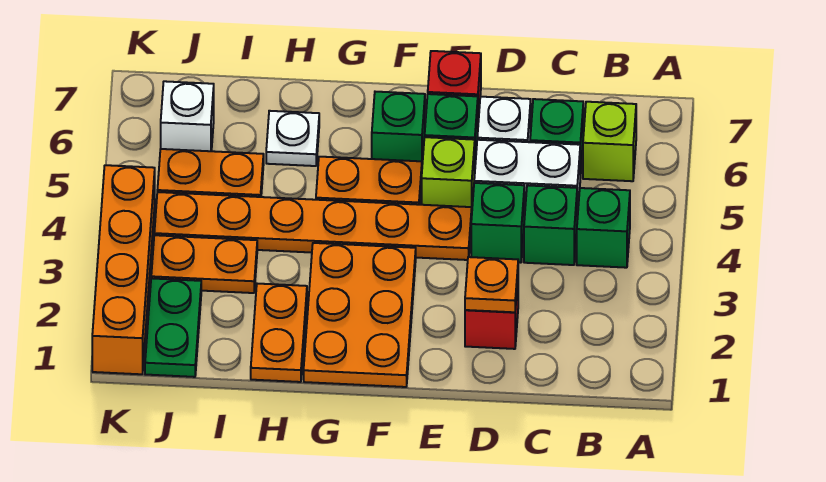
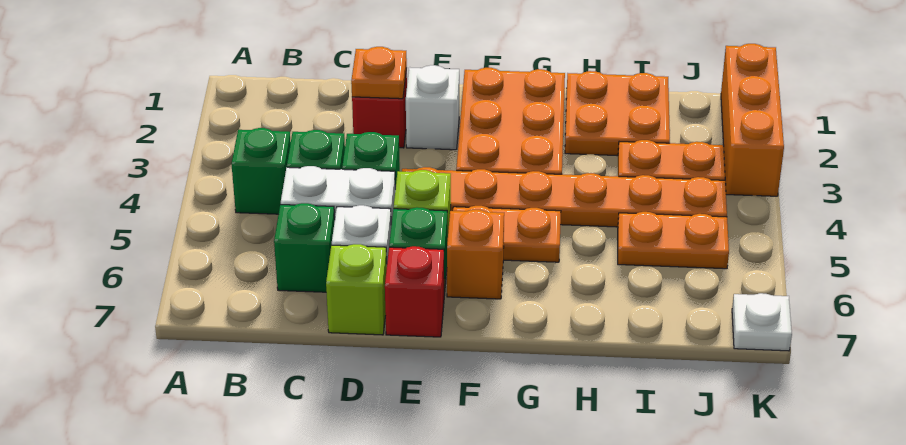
lime brick B6 level 1 -> lime brick D7 level 1
green brick F6 level 1 -> orange brick F6 level 1
orange plate H1:H2 level 1 -> orange plate H1:I2 level 1
white plate H6 level 1 -> white plate K7 level 1
green plate J1:J2 level 1 -> none
white brick J6 level 1 -> white brick E2 level 1
orange brick K1:K4 level 1 -> orange brick K1:K3 level 1

